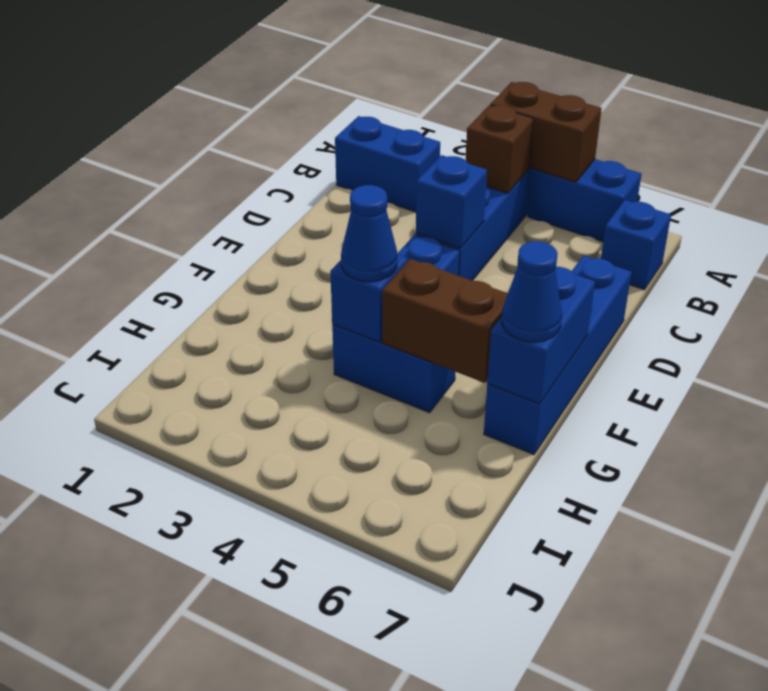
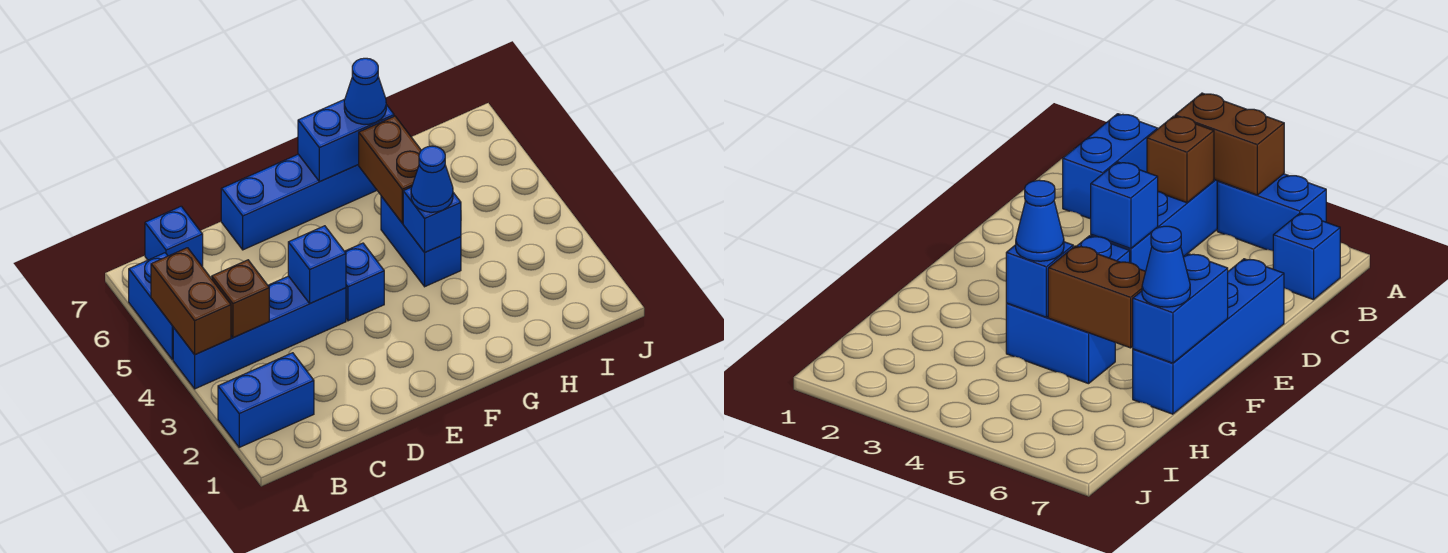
blue brick B1:B2 level 1 -> blue brick A2:B2 level 1

